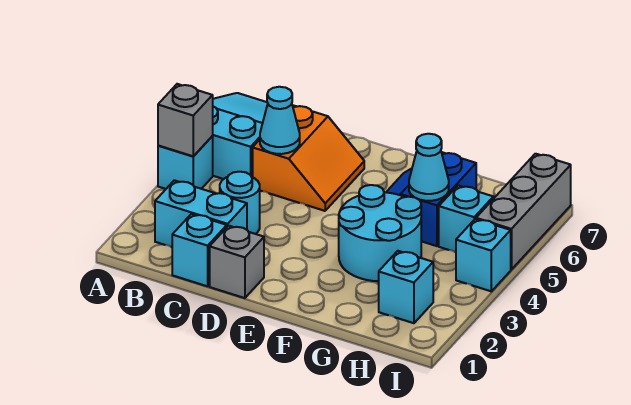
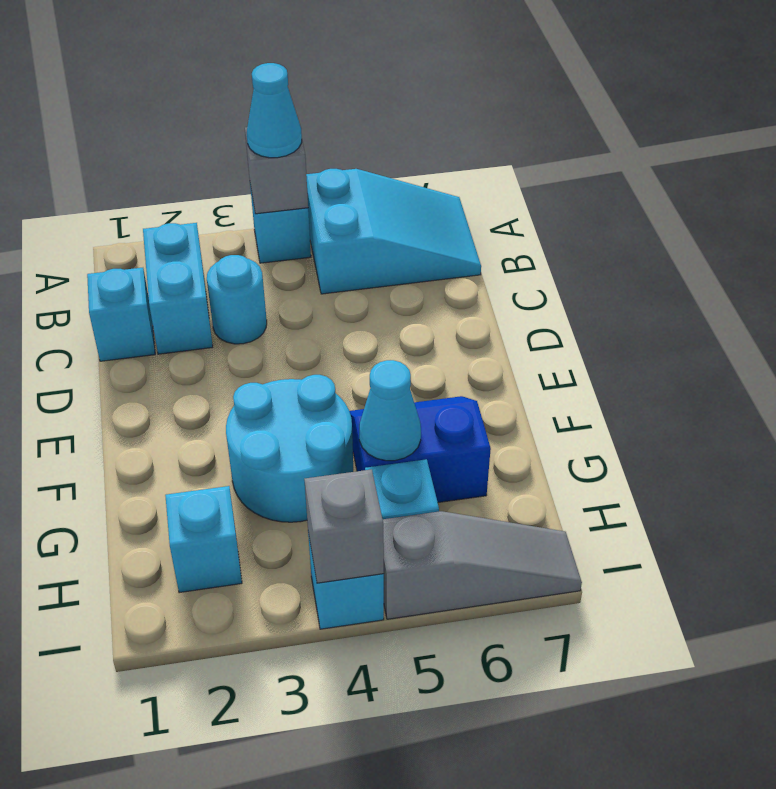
orange slope C5:D6 level 1 top C -> none
cyan cone C5 level 2 -> cyan cone A4 level 3
grey brick D1 level 1 -> grey brick I4 level 2
grey brick I5:I7 level 1 -> grey slope I5:I7 level 1 top 5

